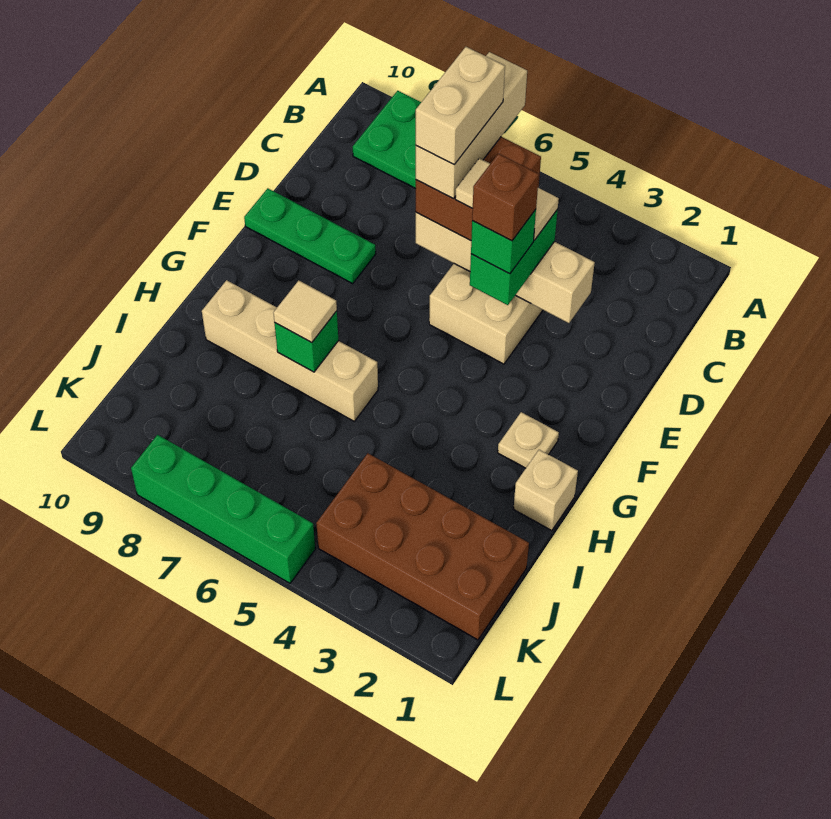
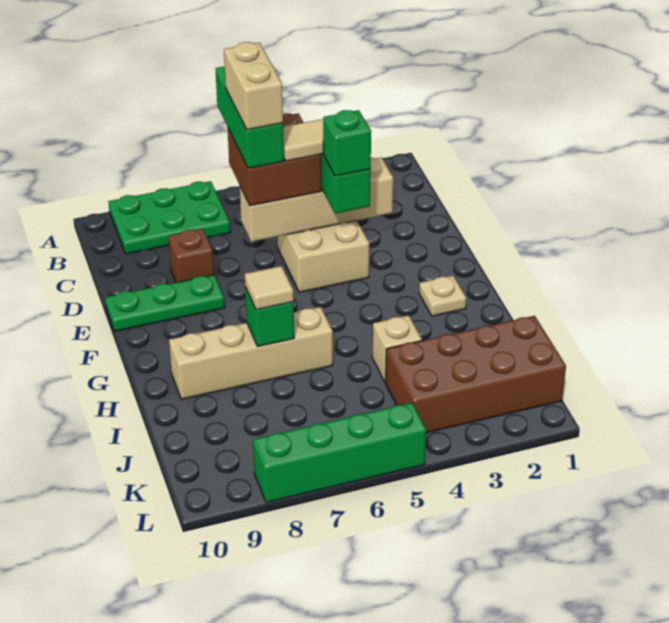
tan brick B6:D6 level 4 -> green brick B6:D6 level 4
brown brick E4 level 5 -> brown brick D8 level 1
tan brick H1 level 1 -> tan brick I4 level 1

